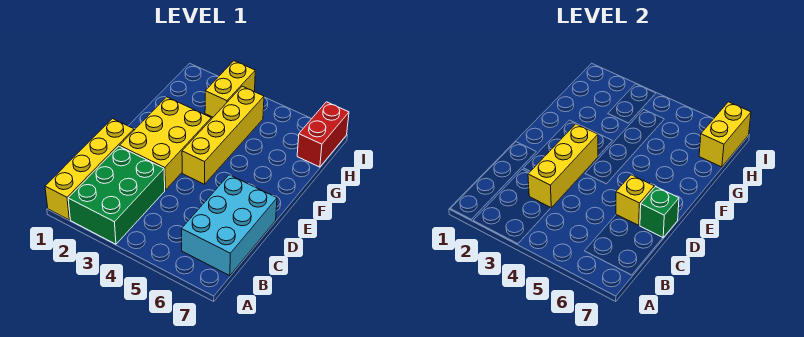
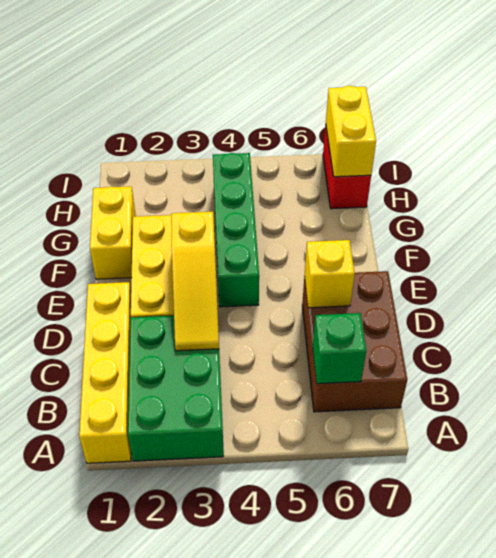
cyan brick B6:D7 level 1 -> brown brick B6:D7 level 1
yellow brick C3:E3 level 2 -> yellow slope C3:E3 level 2 top E
green brick D7 level 2 -> green brick B6 level 2
yellow brick E4:H4 level 1 -> green brick E4:H4 level 1
yellow brick H3:I3 level 1 -> yellow brick F1:G1 level 1

